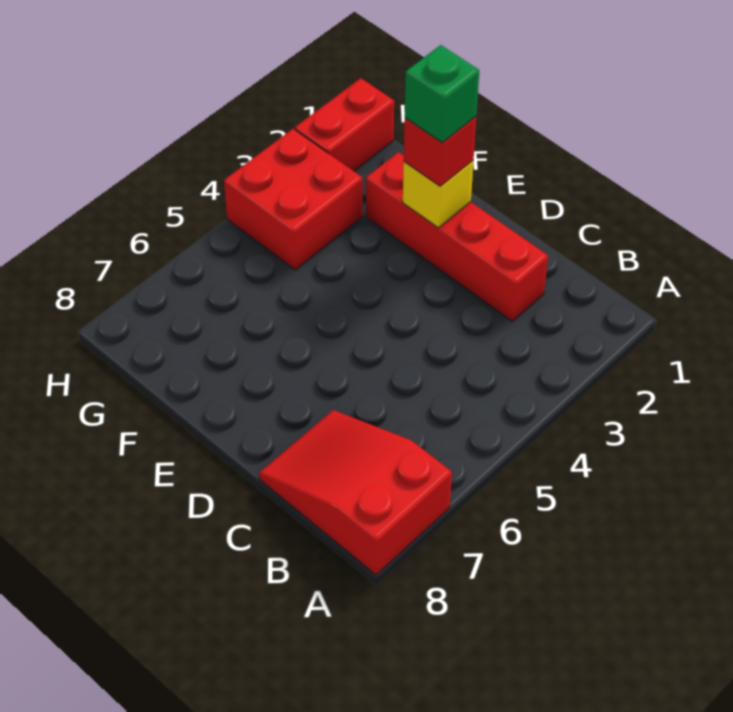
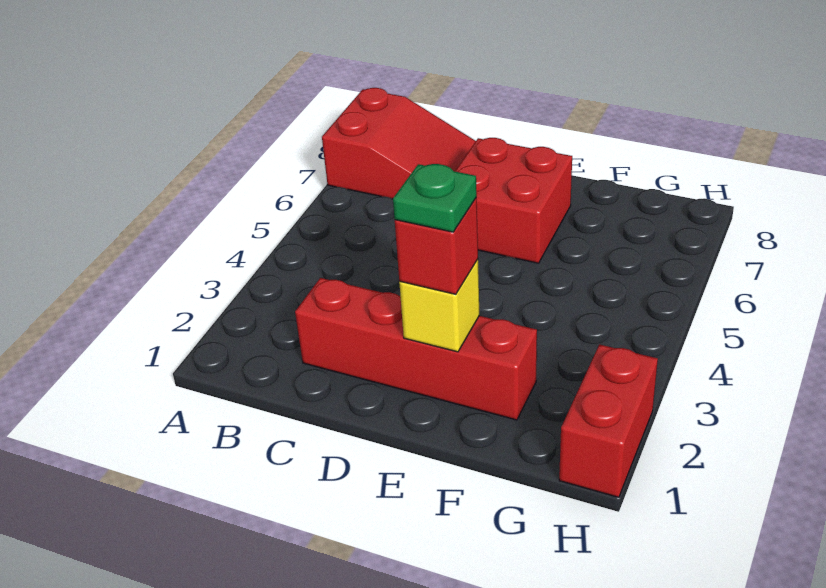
green brick E2 level 4 -> green plate E2 level 4
red brick G3:H4 level 1 -> red brick D6:E7 level 1

